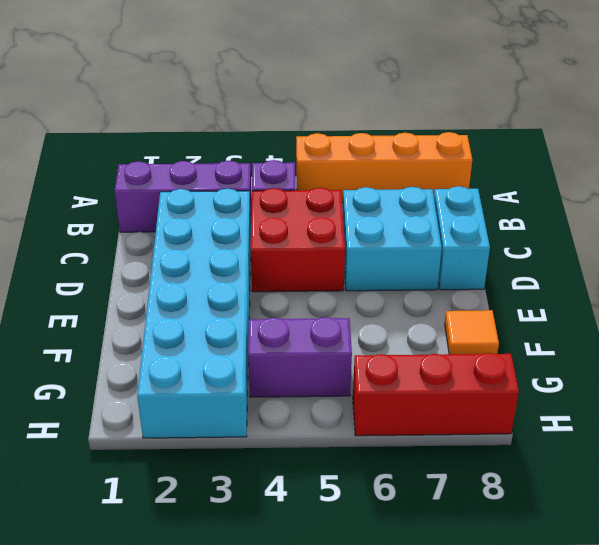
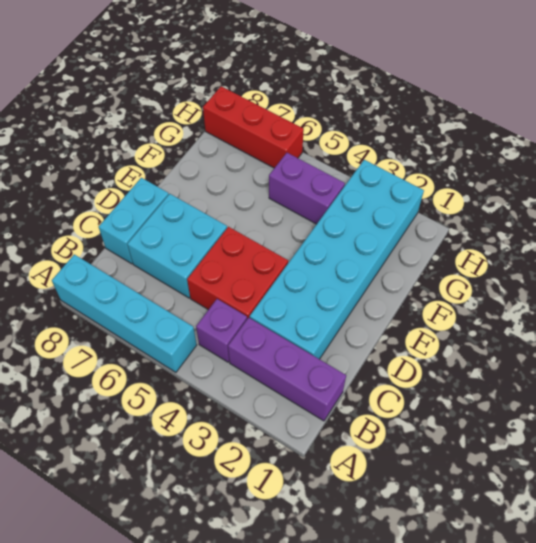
orange brick A5:A8 level 1 -> cyan brick A5:A8 level 1
orange tile F8 level 1 -> none

